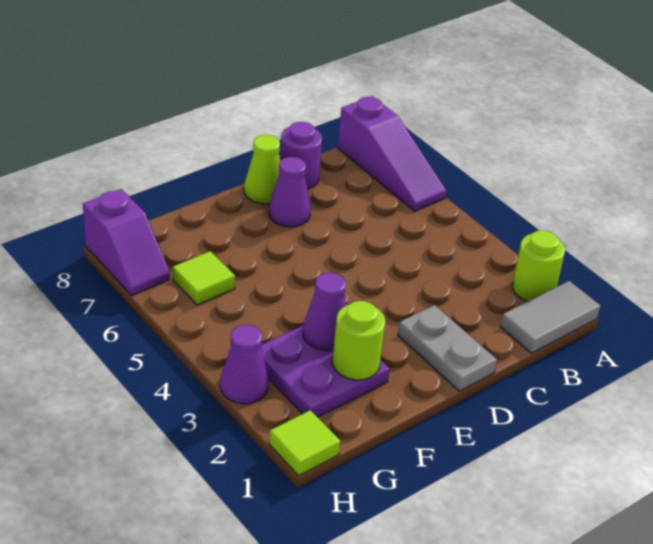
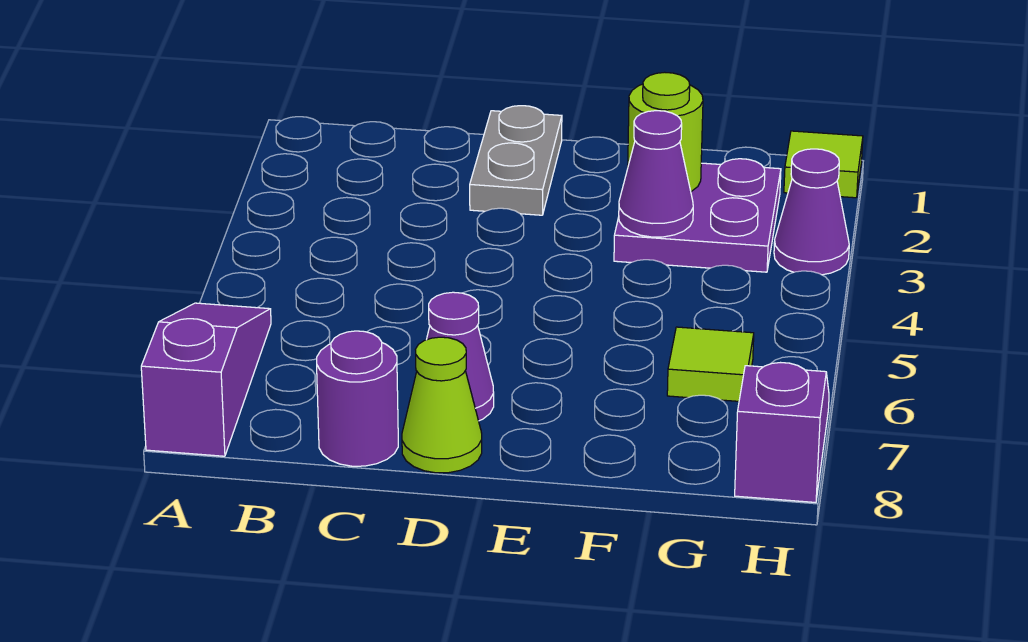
grey tile A1:B1 level 1 -> none
lime round brick A2 level 1 -> none

